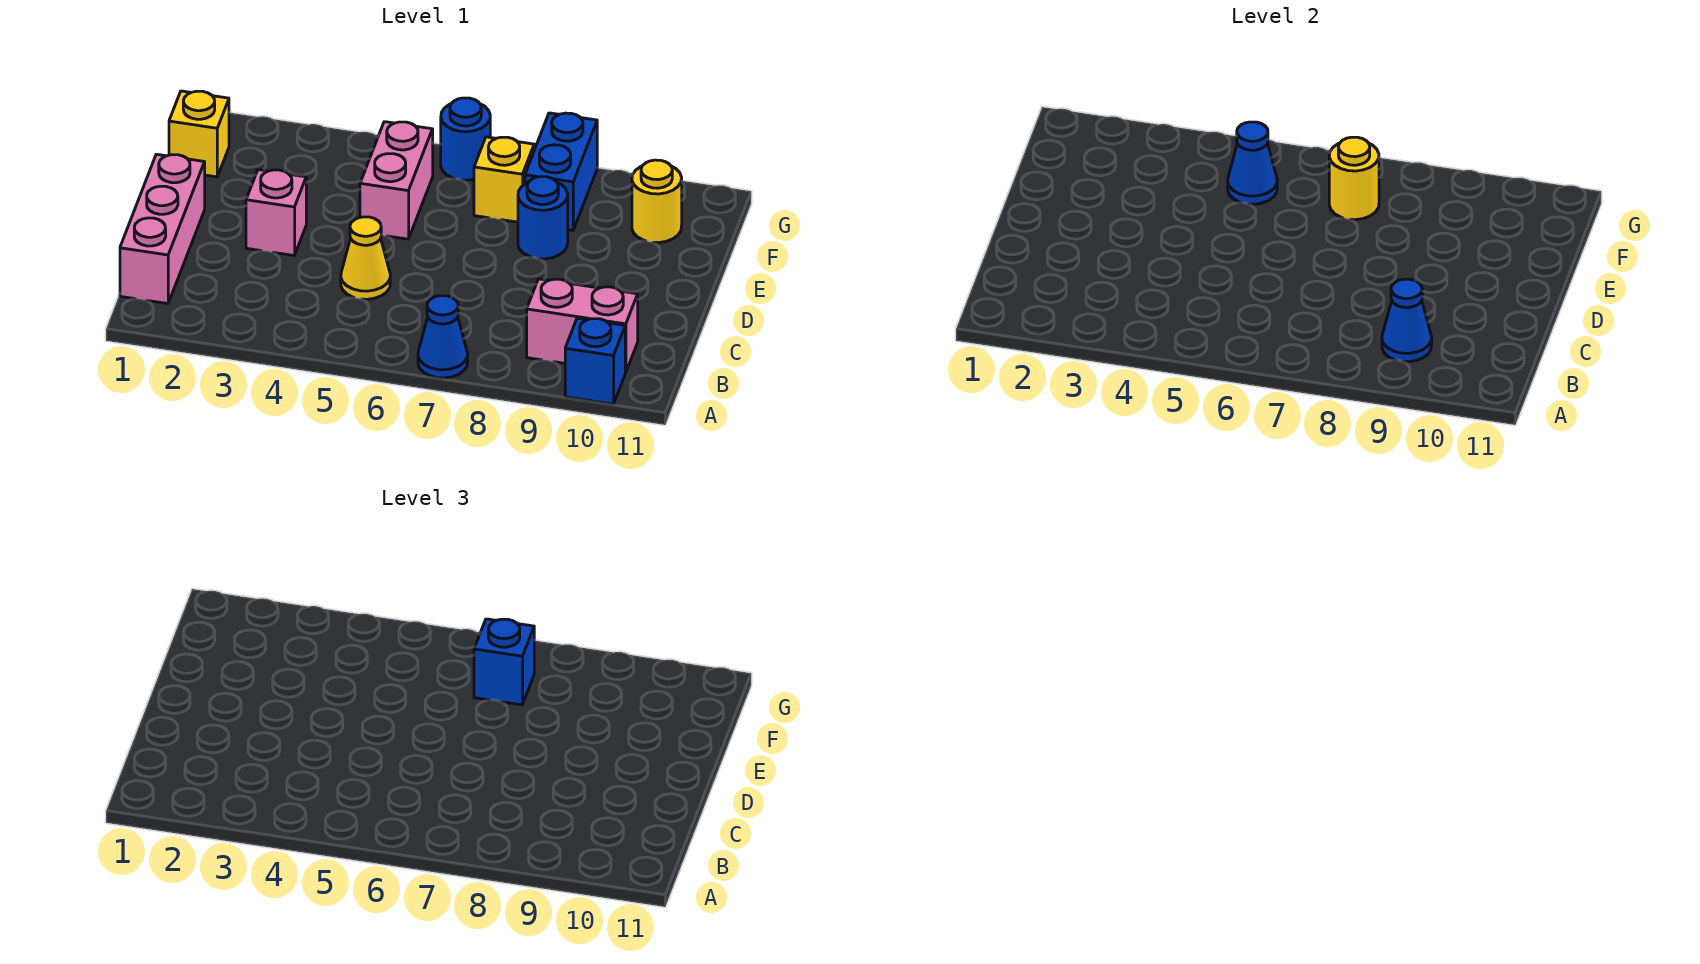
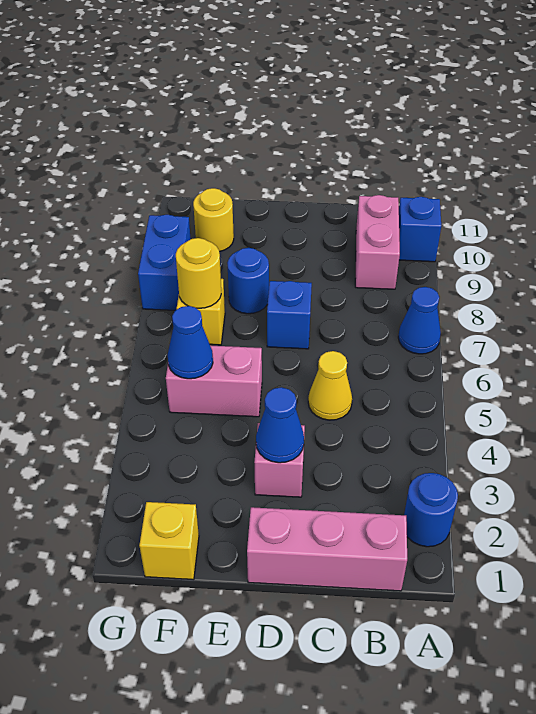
blue cone B9 level 2 -> blue cone D3 level 2
blue brick F7 level 3 -> blue brick D7 level 1
blue brick F8:G8 level 1 -> blue brick G8:G9 level 1
blue round brick G6 level 1 -> blue round brick A2 level 1

